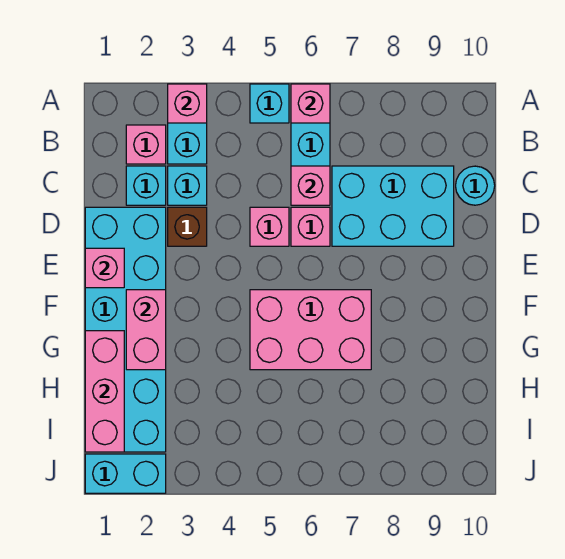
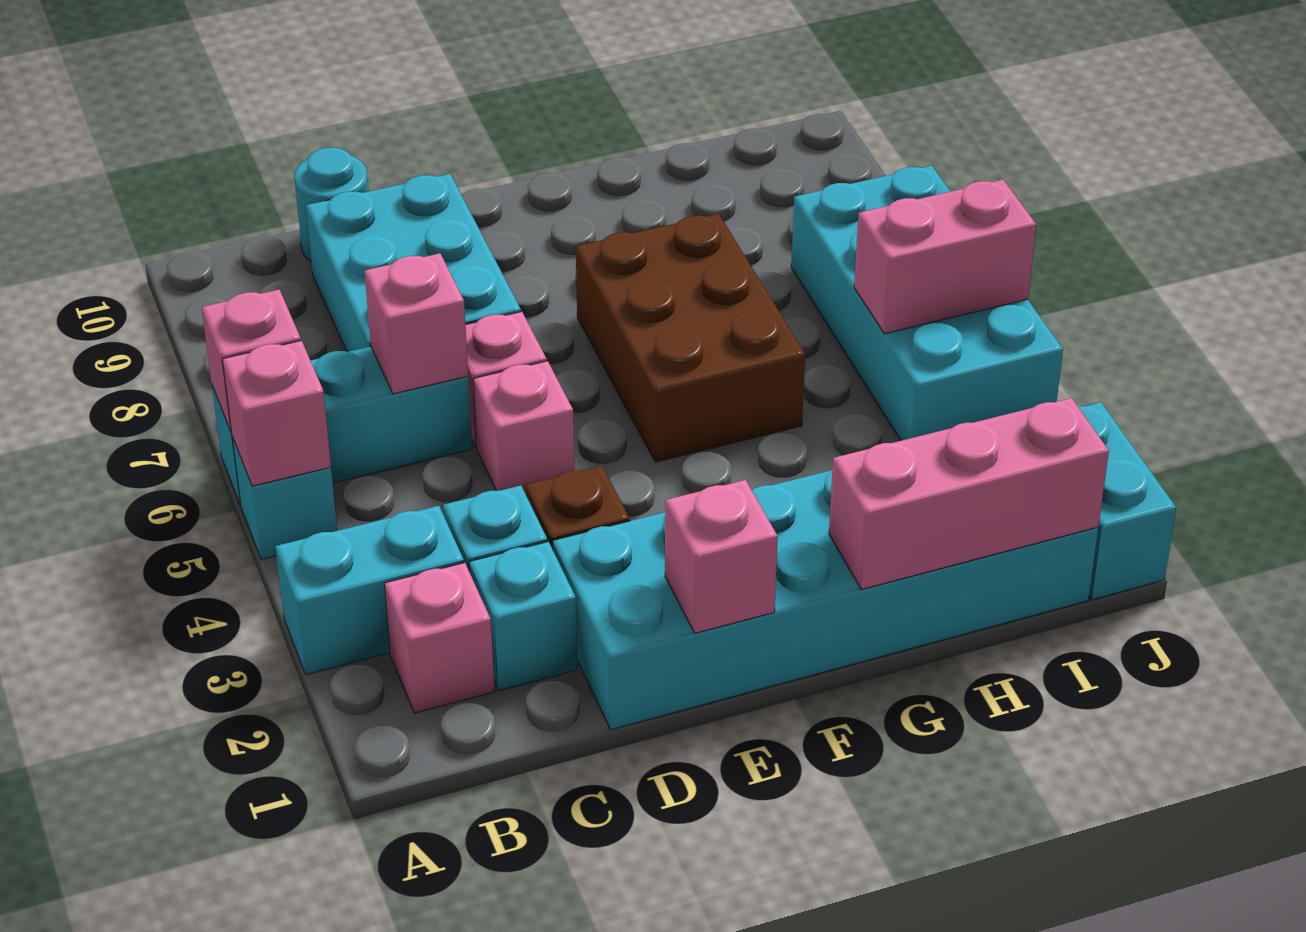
pink brick A3 level 2 -> pink brick A5 level 2
pink brick F2:G2 level 2 -> pink brick I5:J5 level 2
pink brick F5:G7 level 1 -> brown brick F5:G7 level 1
none -> cyan brick I4:J7 level 1

